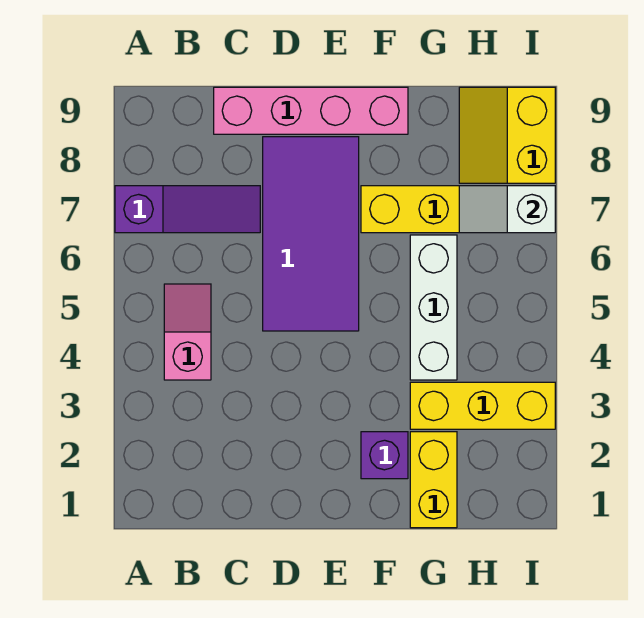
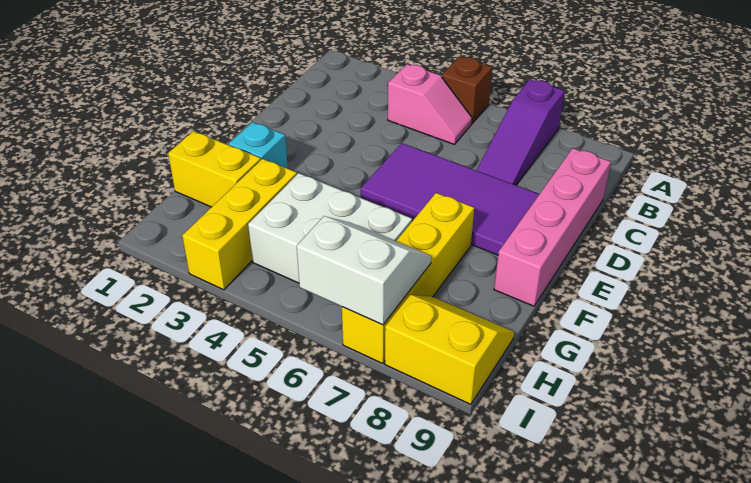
none -> brown brick A5 level 1
purple brick F2 level 1 -> cyan brick F2 level 1
white brick G4:G6 level 1 -> white brick G4:H6 level 1
white slope H7:I7 level 2 top I -> white slope H6:I7 level 2 top I

